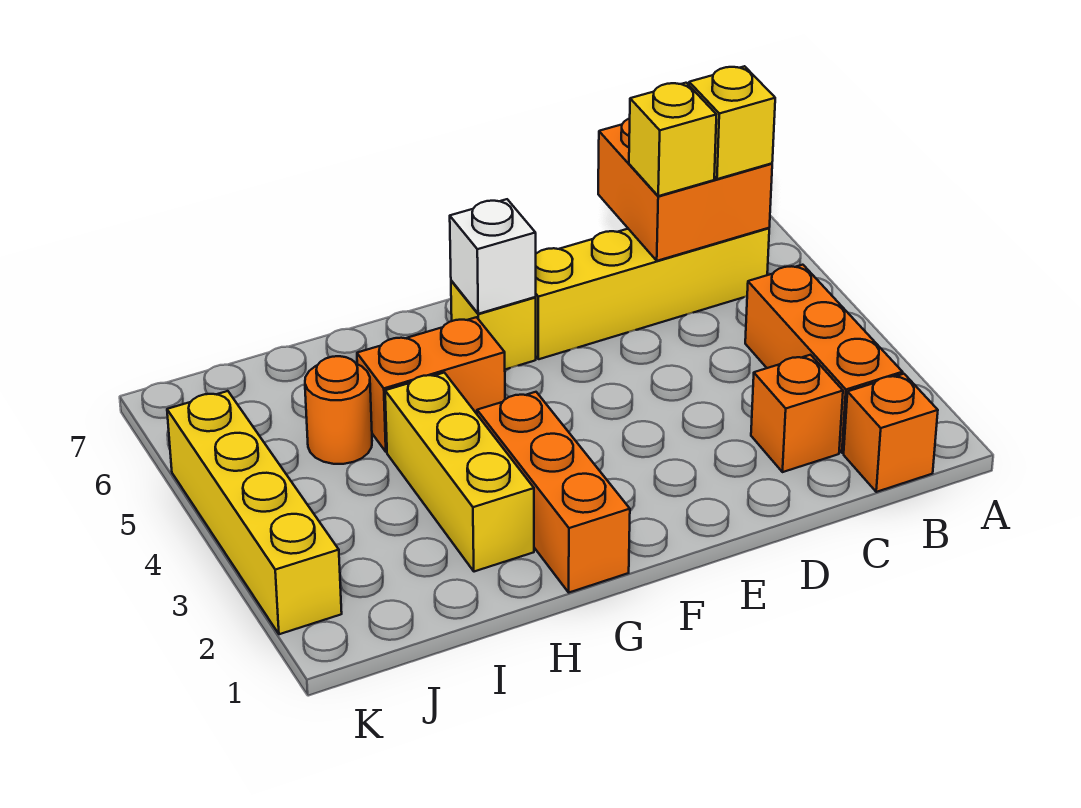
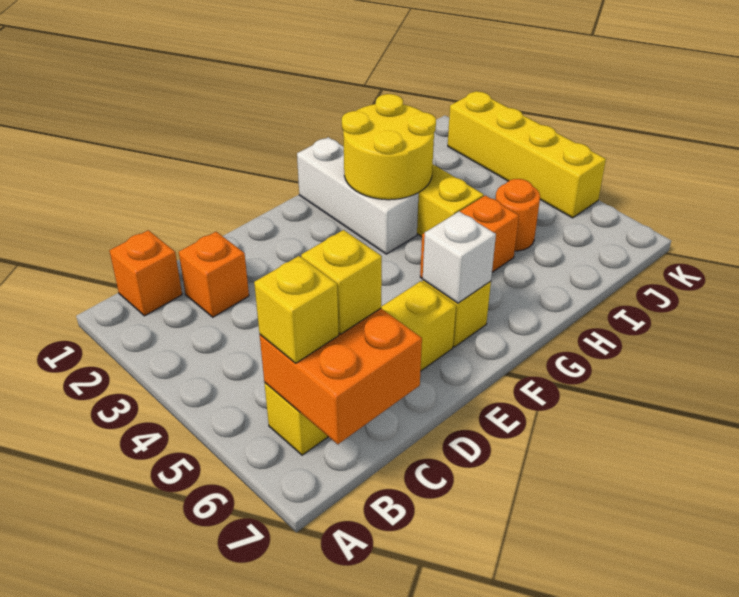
orange brick B2:B4 level 1 -> none
orange brick G1:G3 level 1 -> white brick G1:G3 level 1
none -> yellow round brick G2:H3 level 2

